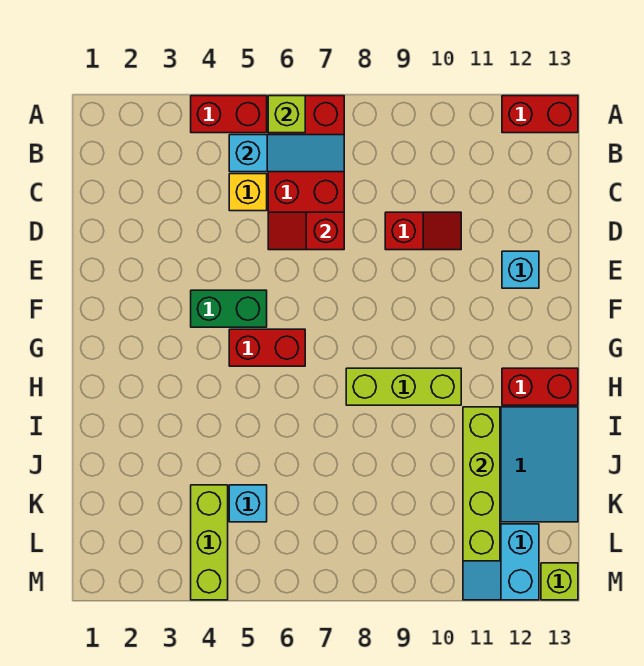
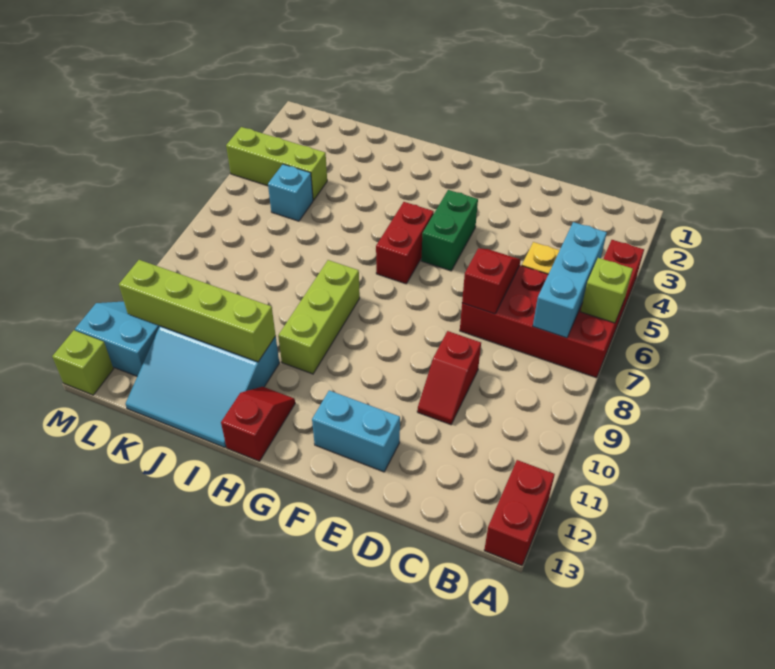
cyan slope B5:B7 level 2 top 5 -> cyan brick B5:B7 level 2
cyan brick E12 level 1 -> cyan brick E12:F12 level 1
red brick H12:H13 level 1 -> red slope H12:H13 level 1 top 13

